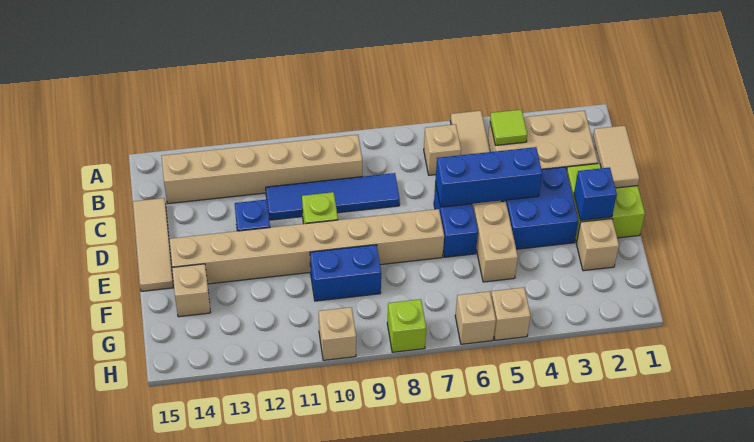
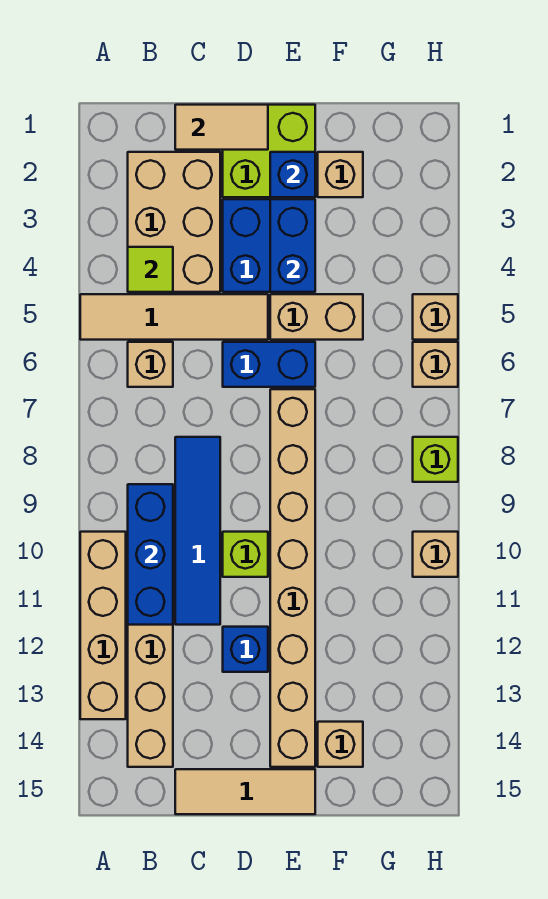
none -> tan brick A10:A13 level 1
blue brick D4:D6 level 2 -> blue brick B9:B11 level 2
blue brick F9:F10 level 1 -> blue brick E3:E4 level 2

